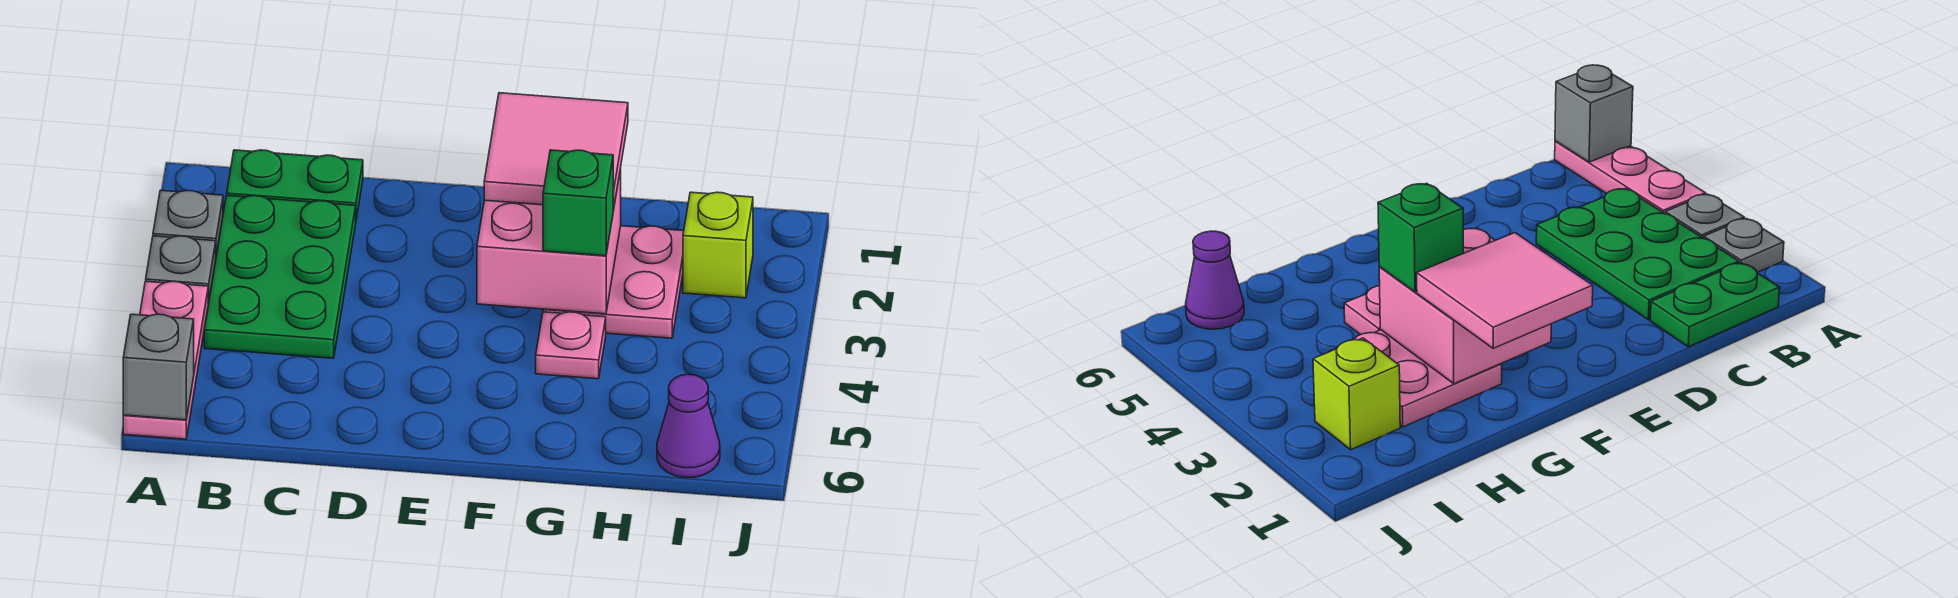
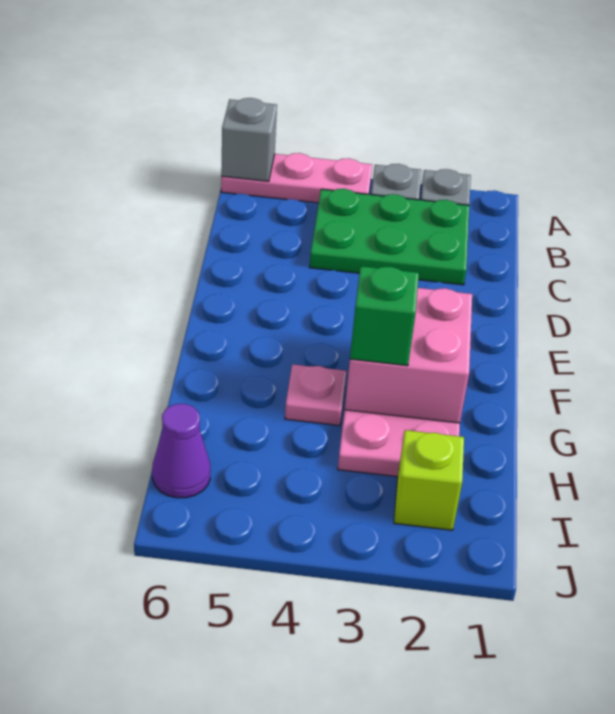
green plate B1:C1 level 1 -> none
pink tile F1:G2 level 3 -> none

